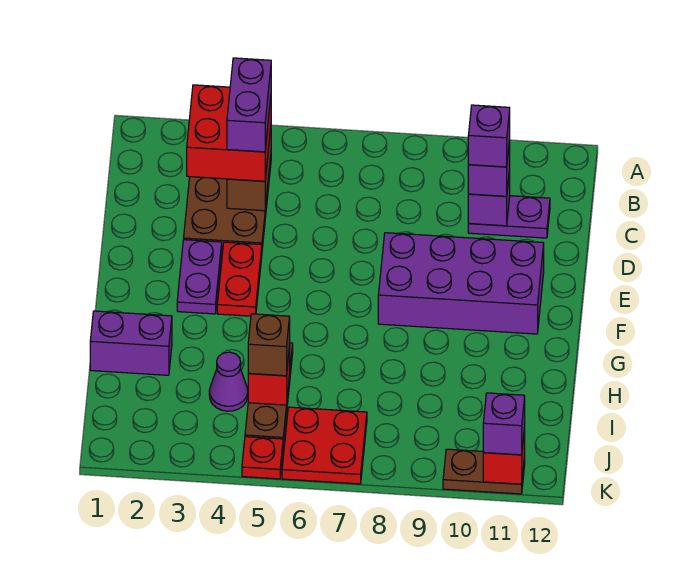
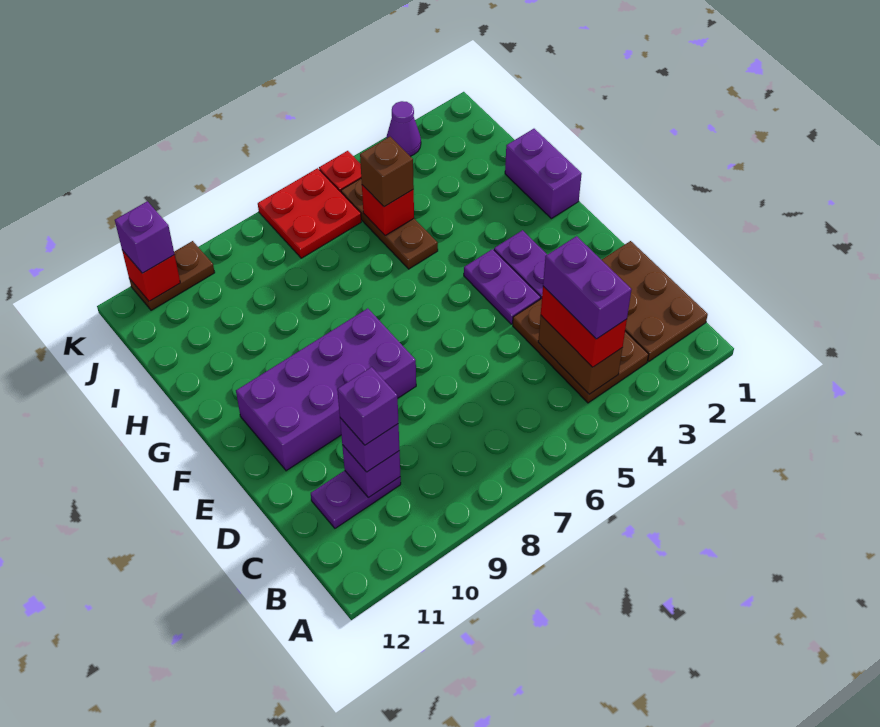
none -> brown plate B1:D2 level 1
red brick B3:C4 level 3 -> red brick B4:C4 level 3
red plate E4:F4 level 1 -> purple plate E4:F4 level 1
purple brick H1:H2 level 1 -> purple brick G1:H1 level 1
purple cone I4 level 1 -> purple cone K3 level 1

